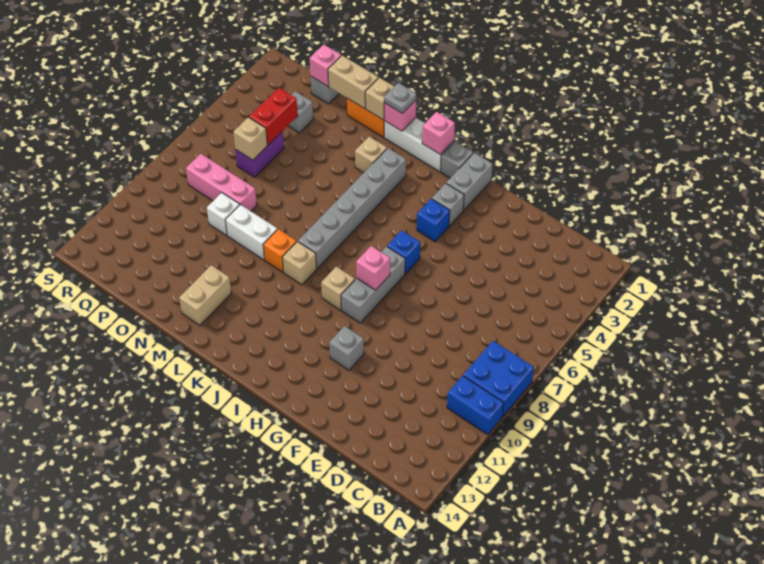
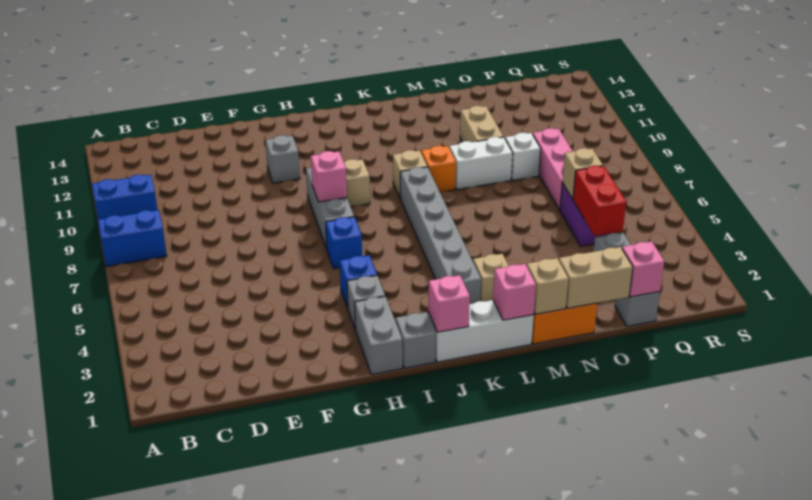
blue brick A8:B9 level 1 -> blue brick A8:B8 level 1
grey plate L1 level 3 -> none
tan brick M12:M13 level 1 -> tan brick N10:N11 level 1
pink brick O8:Q8 level 1 -> pink brick P7:P9 level 1

